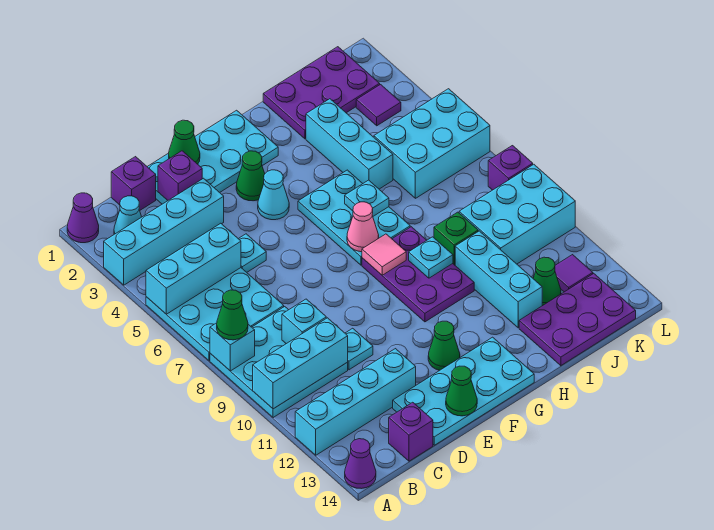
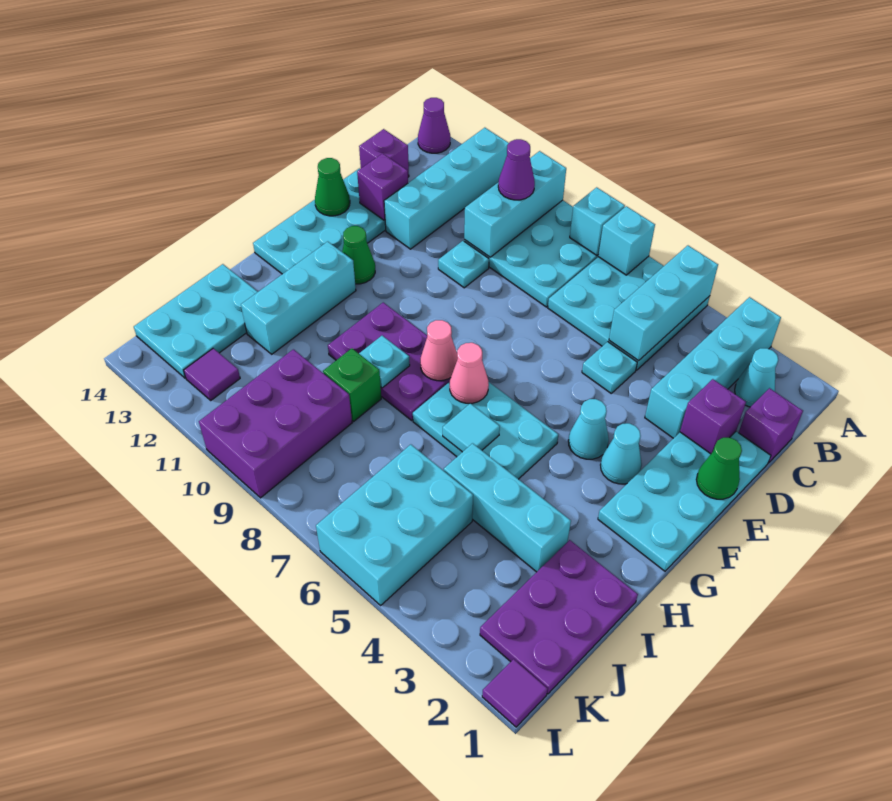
purple cone A1 level 1 -> purple cone B10 level 3
green cone A8 level 3 -> none
cyan brick C9 level 2 -> cyan brick A7 level 2
green cone F3 level 1 -> cyan cone F3 level 1
pink tile G8 level 2 -> pink cone G8 level 2
cyan plate H6 level 2 -> cyan tile H6 level 2
cyan brick I10:I12 level 1 -> cyan brick G12:I12 level 1
purple plate I13:K14 level 1 -> cyan plate I13:K14 level 1
cyan brick J9:L10 level 1 -> purple brick J9:L10 level 1
green cone J12 level 1 -> none
purple tile K3 level 1 -> purple tile L1 level 1
purple brick L8 level 1 -> purple brick D13 level 2

